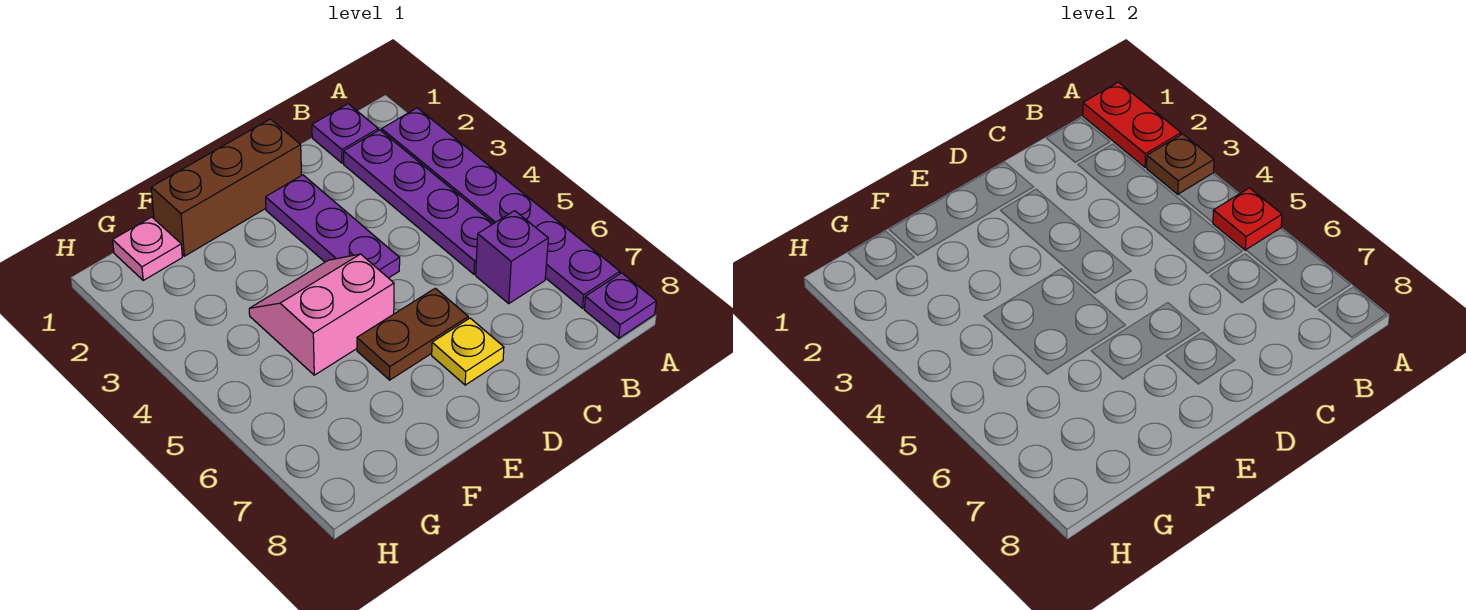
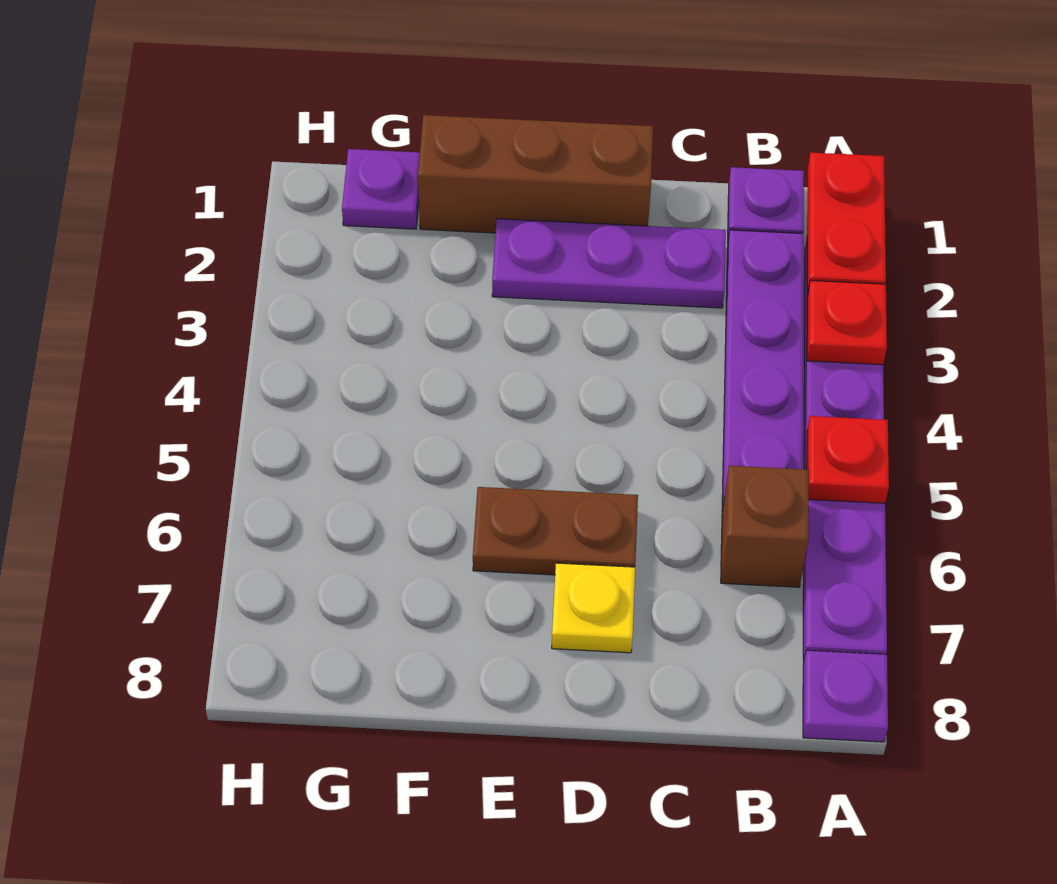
brown plate A3 level 2 -> red plate A3 level 2
purple brick B6 level 1 -> brown brick B6 level 1
purple plate D2:D4 level 1 -> purple plate C2:E2 level 1
pink slope E4:F5 level 1 top 5 -> none
pink plate G1 level 1 -> purple plate G1 level 1

